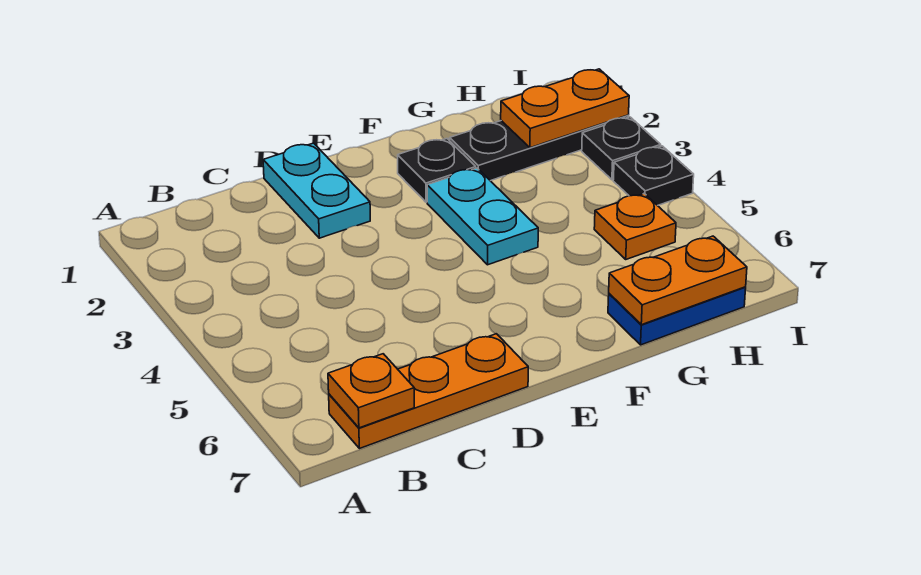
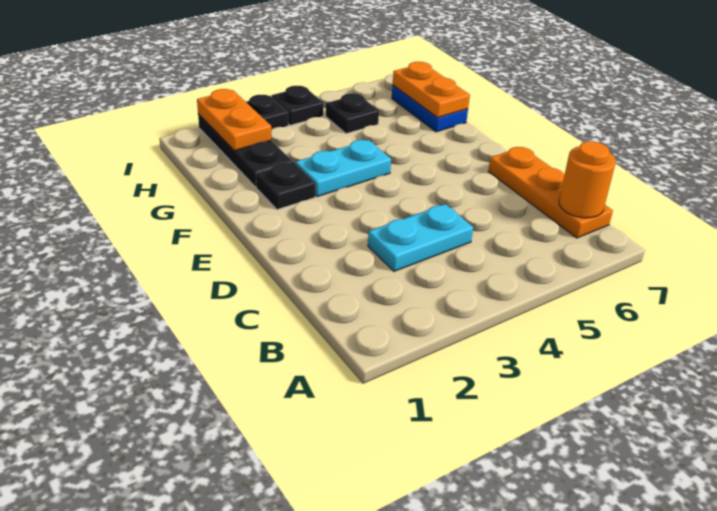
orange plate B7 level 2 -> orange round brick B7 level 2
cyan plate D1:D2 level 1 -> cyan plate C3:C4 level 1
orange plate H5 level 1 -> black plate H5 level 1

